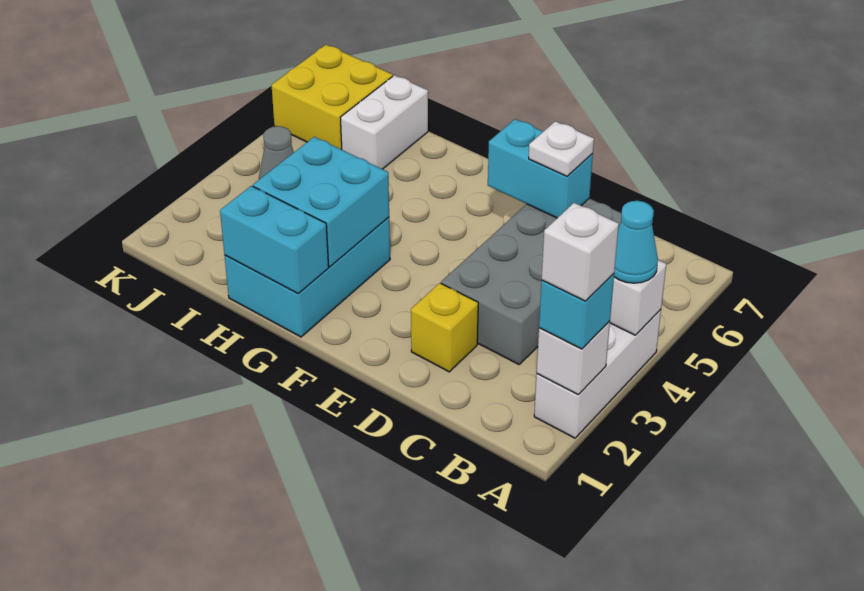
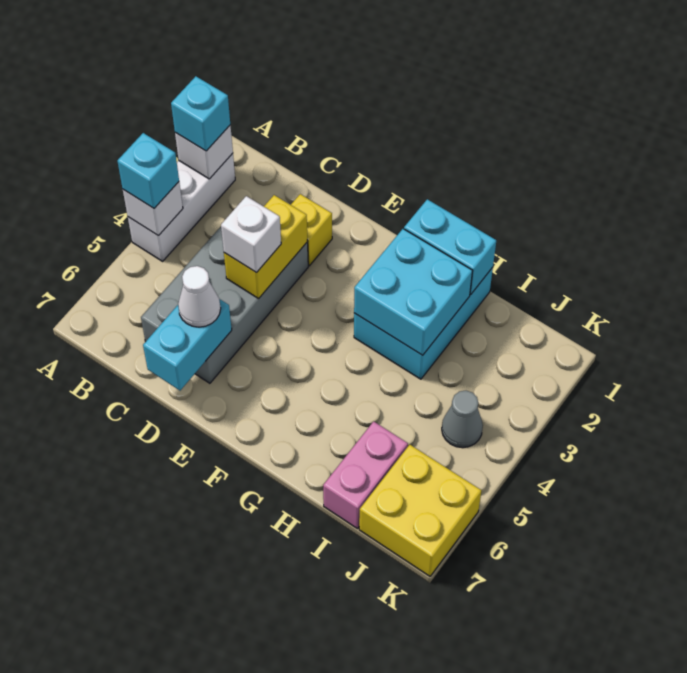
white brick A2 level 4 -> white brick D4 level 3
cyan cone A4 level 3 -> cyan brick A4 level 3
none -> yellow brick D3:D4 level 2
cyan brick D6:E6 level 2 -> cyan brick D6:D7 level 2
white plate D6 level 3 -> white cone D6 level 3
white brick I6:I7 level 1 -> pink brick I6:I7 level 1

